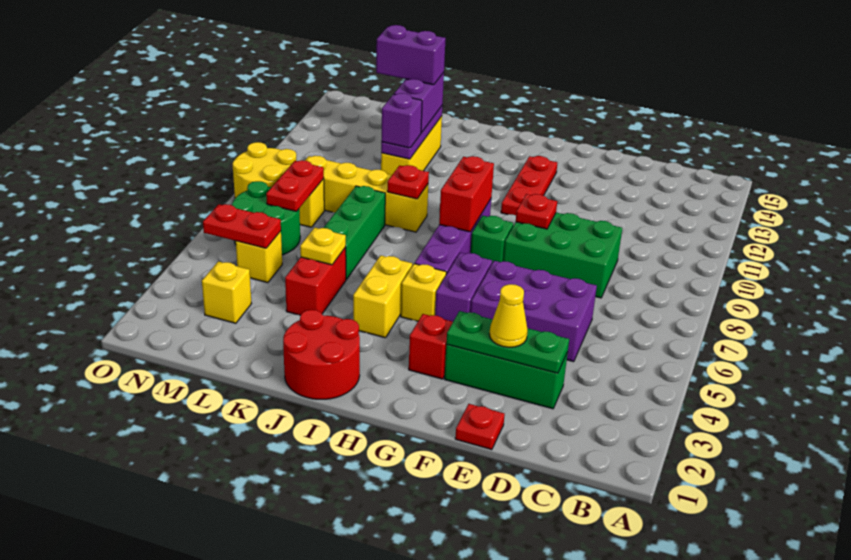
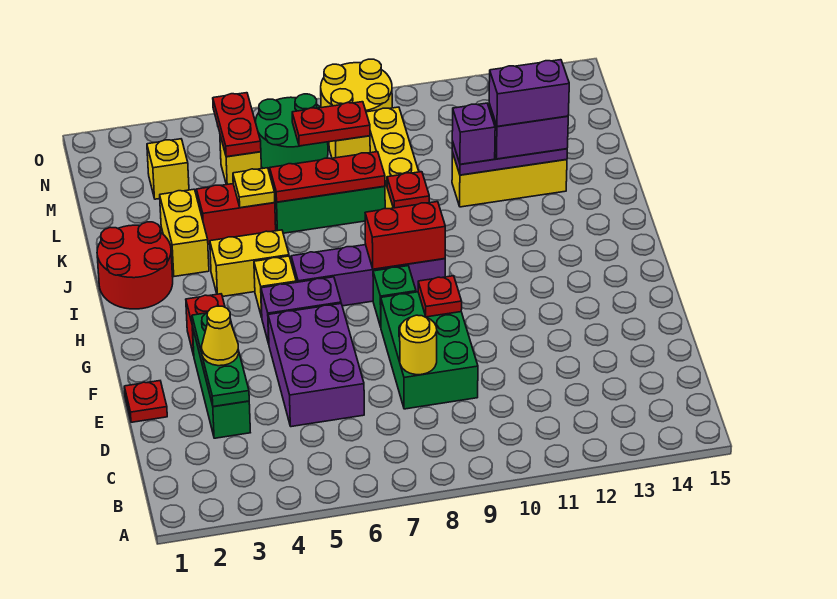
none -> yellow round brick D8 level 2
red plate G11:G13 level 1 -> red plate K6:K8 level 2
none -> yellow brick J3:K3 level 1
purple brick K13:L13 level 4 -> purple brick K12:K13 level 4

